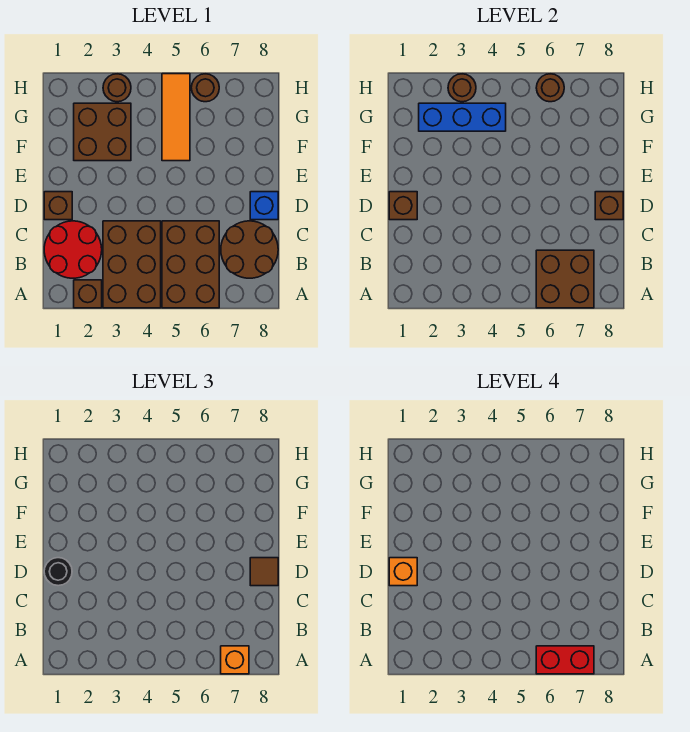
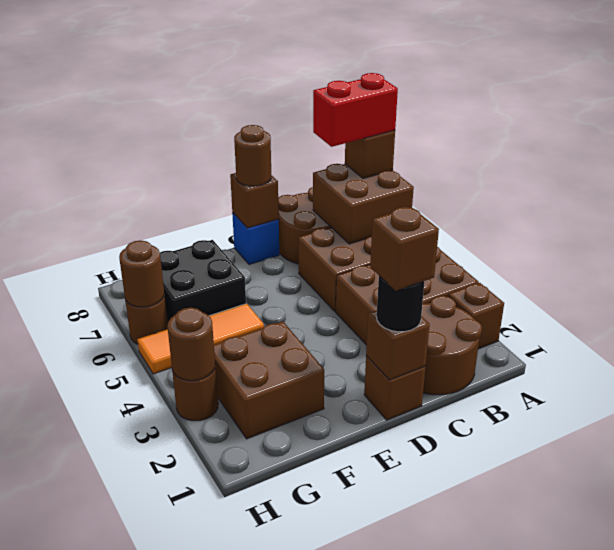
red brick A6:A7 level 4 -> red brick A7:B7 level 4
orange brick A7 level 3 -> brown brick A7 level 3
red round brick B1:C2 level 1 -> brown round brick B1:C2 level 1
orange brick D1 level 4 -> brown brick D1 level 4
brown tile D8 level 3 -> brown round brick D8 level 3
none -> black brick F6:G7 level 1
blue brick G2:G4 level 2 -> none

